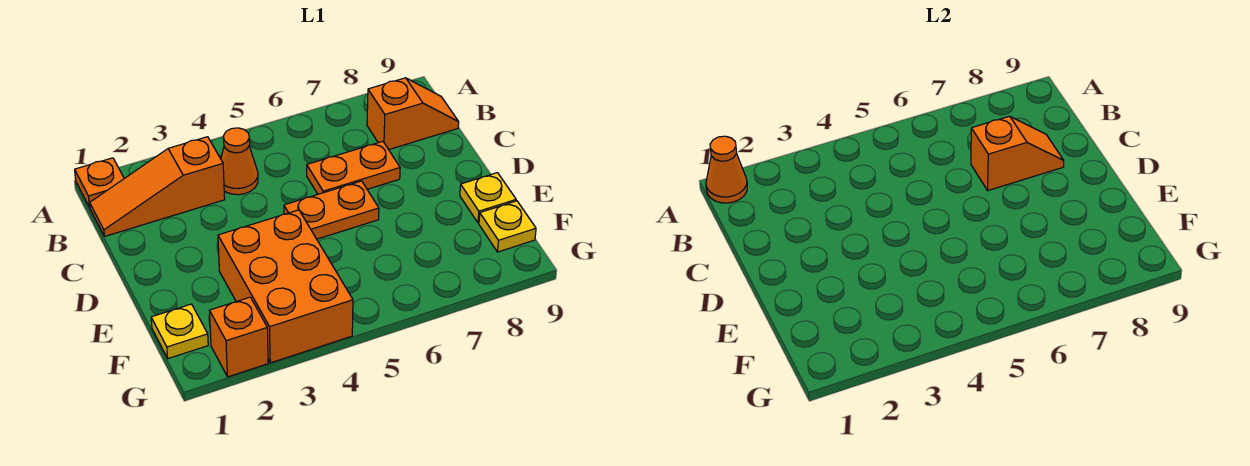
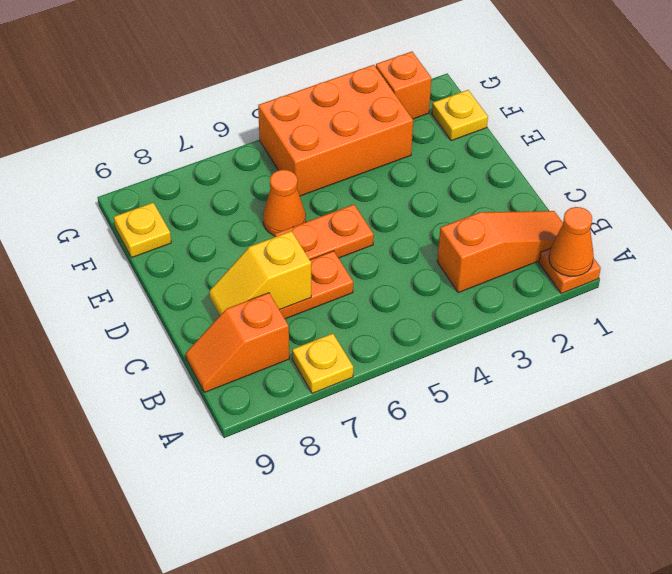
orange cone B4 level 1 -> orange cone E6 level 1
orange slope C7:C8 level 2 top 7 -> yellow slope C7:C8 level 2 top 7
orange brick E3:G4 level 1 -> orange brick F3:G5 level 1
yellow plate E9 level 1 -> yellow plate A7 level 1

